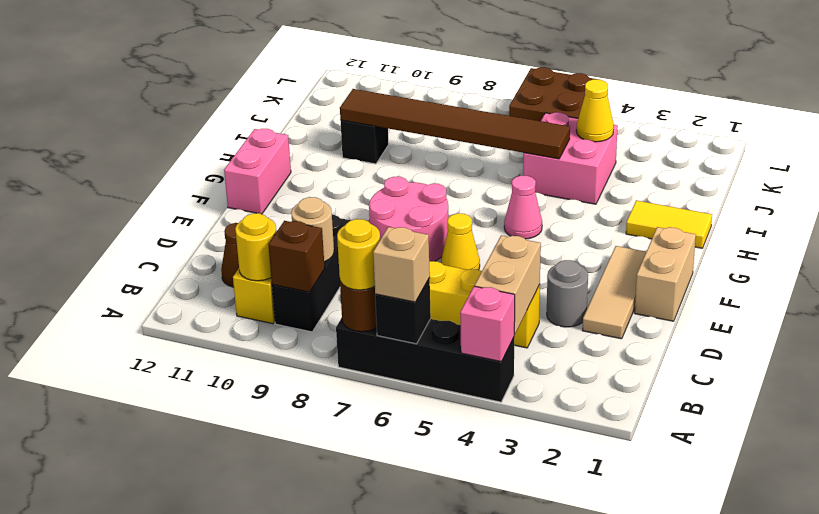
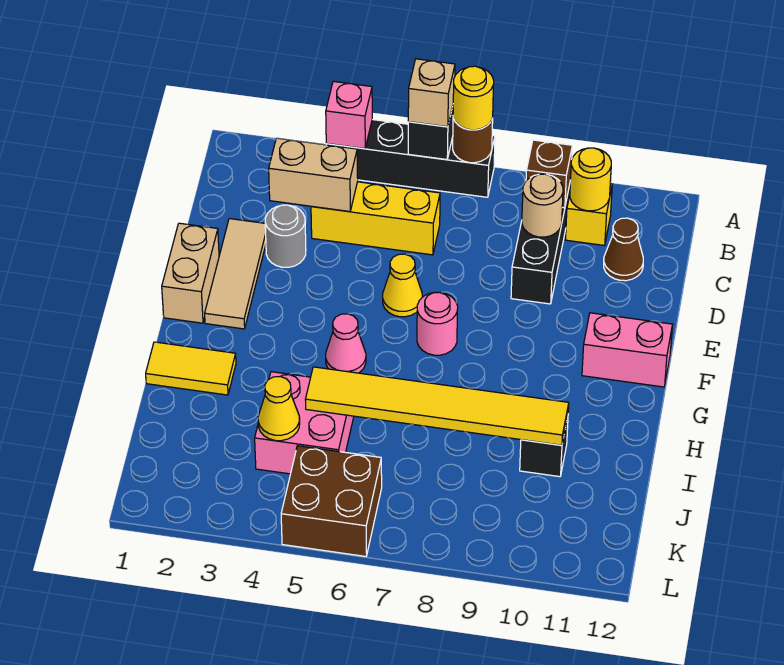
tan brick B4:C4 level 2 -> tan brick C3:C4 level 2
pink round brick E7:F8 level 1 -> pink round brick F7 level 1
pink brick F12:G12 level 1 -> pink brick F11:F12 level 1
brown tile I5:I10 level 2 -> yellow tile I5:I10 level 2

